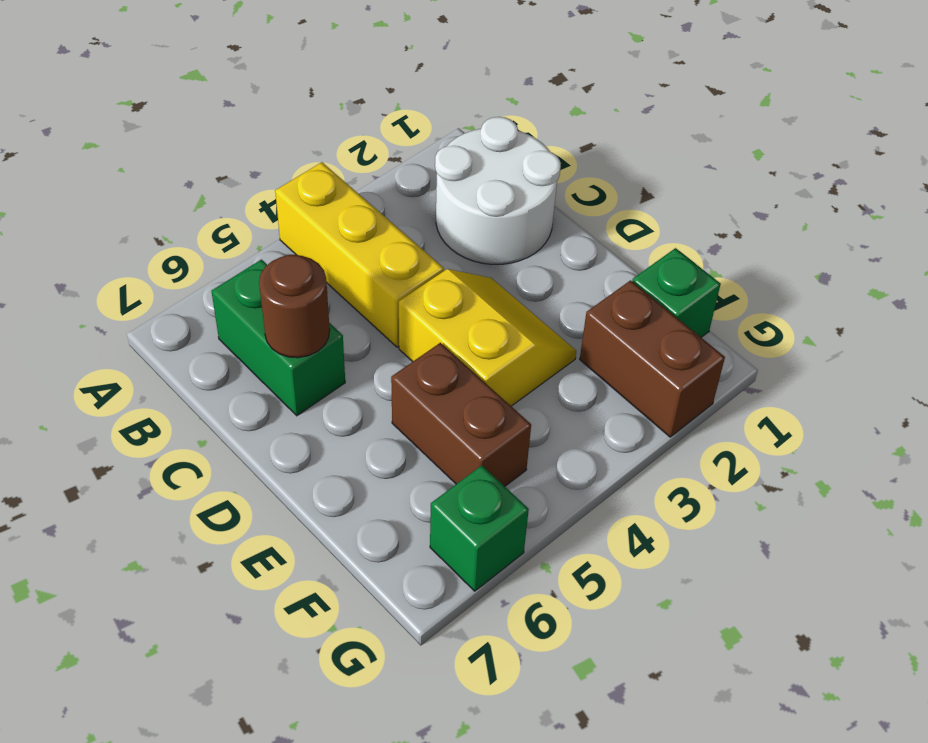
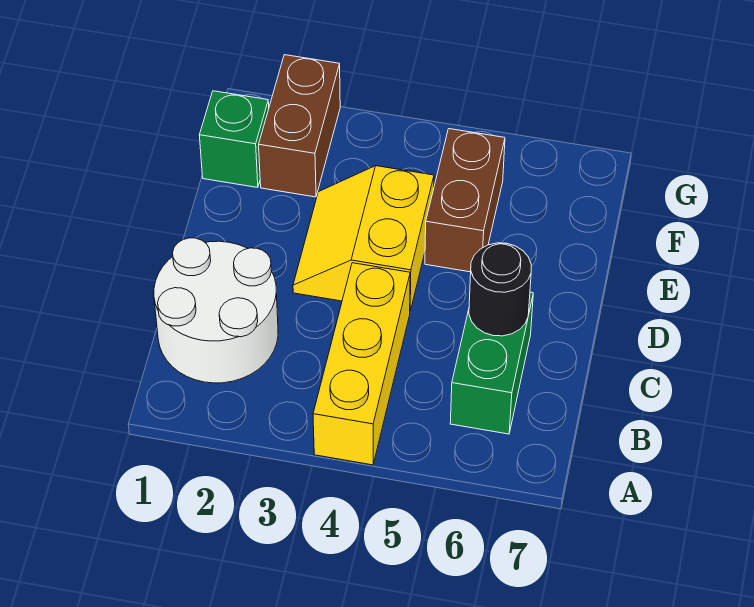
brown round brick C6 level 2 -> black round brick C6 level 2
green brick G6 level 1 -> none

